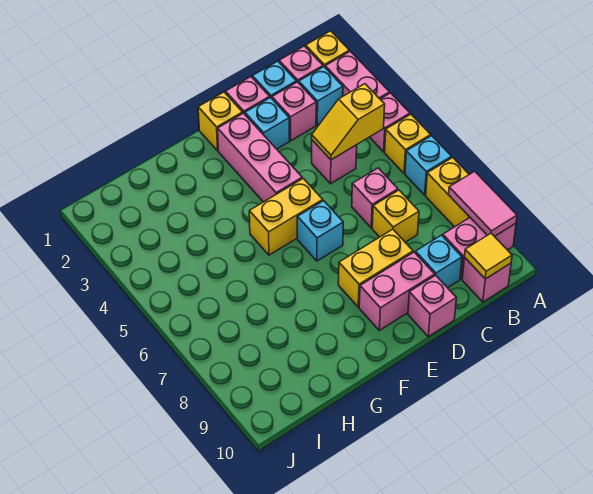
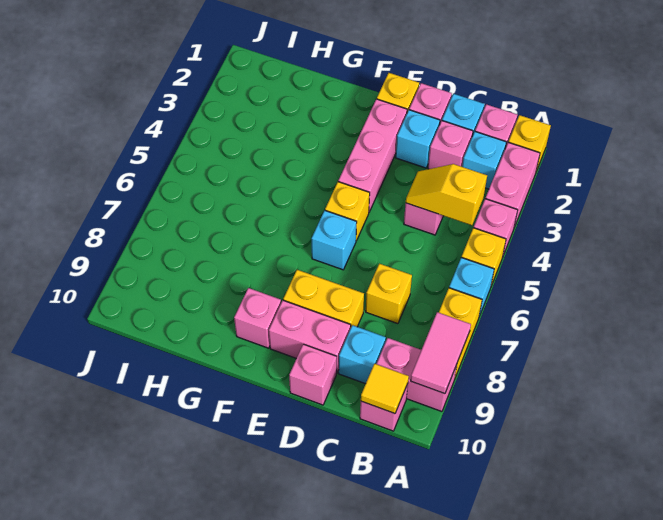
pink brick C6 level 1 -> pink brick F9 level 1
yellow brick E5:F5 level 1 -> yellow brick E5 level 1

